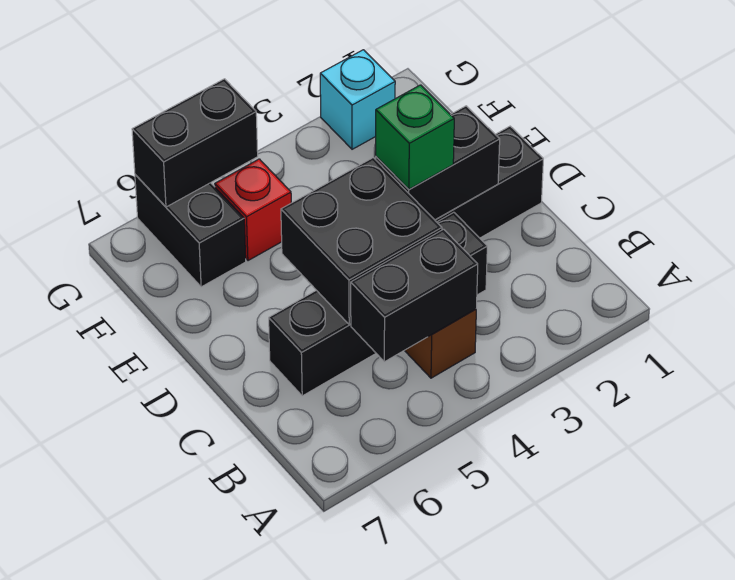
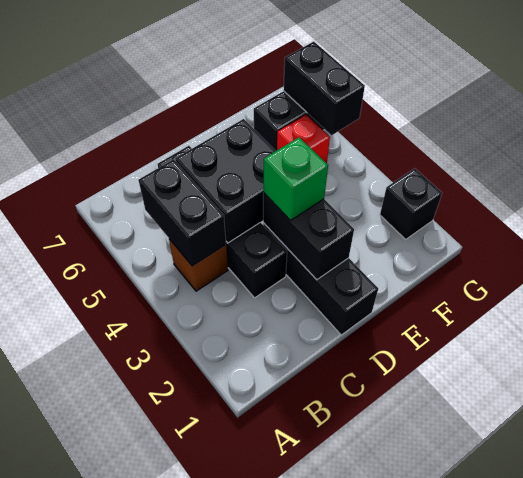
cyan brick G2 level 1 -> black brick G2 level 1

